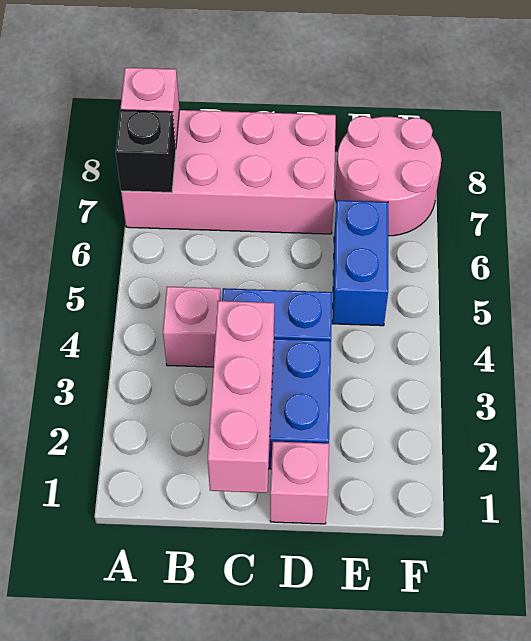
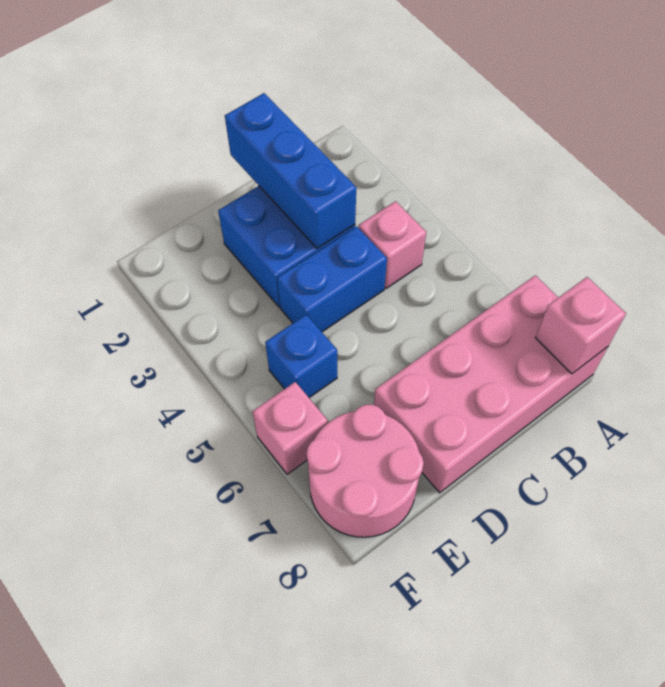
black brick A7 level 2 -> none
pink brick C1:C3 level 2 -> blue brick C1:C3 level 2
pink brick D1 level 1 -> pink brick F6 level 1
blue brick E5:E6 level 1 -> blue brick E5 level 1

